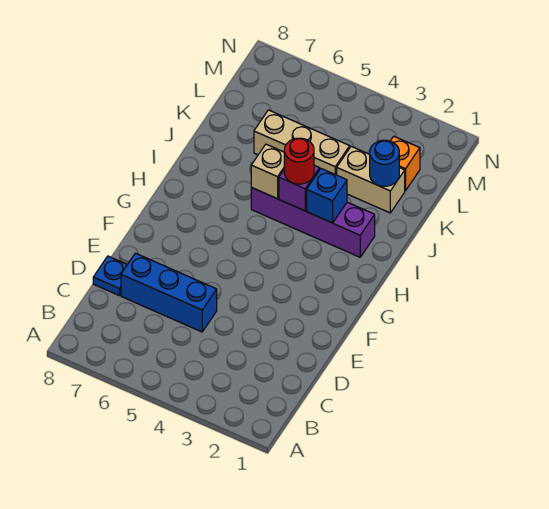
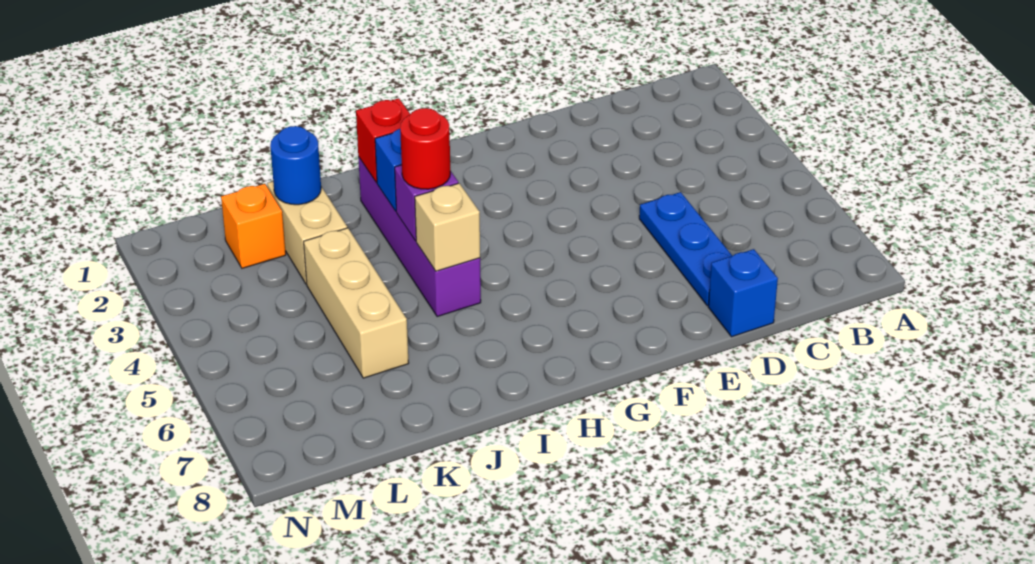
blue brick D5:D7 level 1 -> blue plate D5:D7 level 1
blue plate D8 level 1 -> blue brick D8 level 1
none -> red brick I2 level 2

